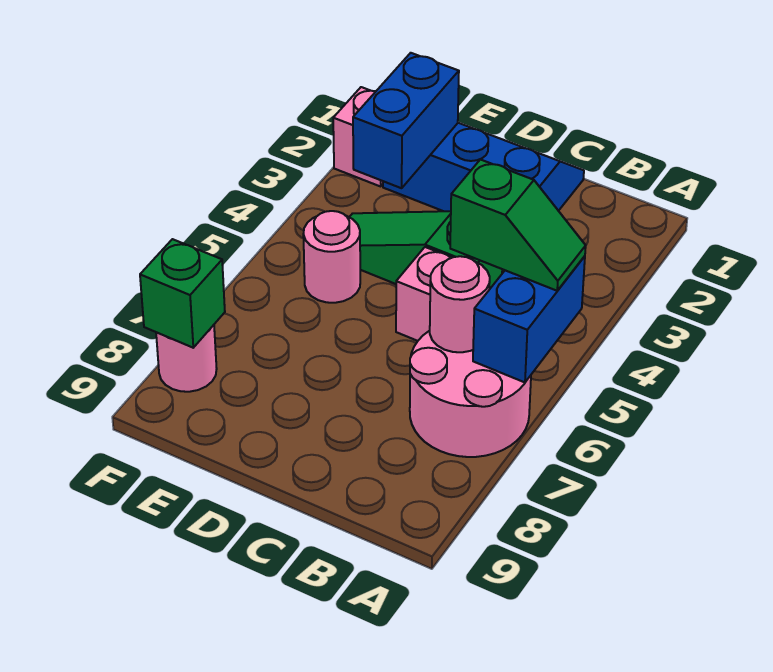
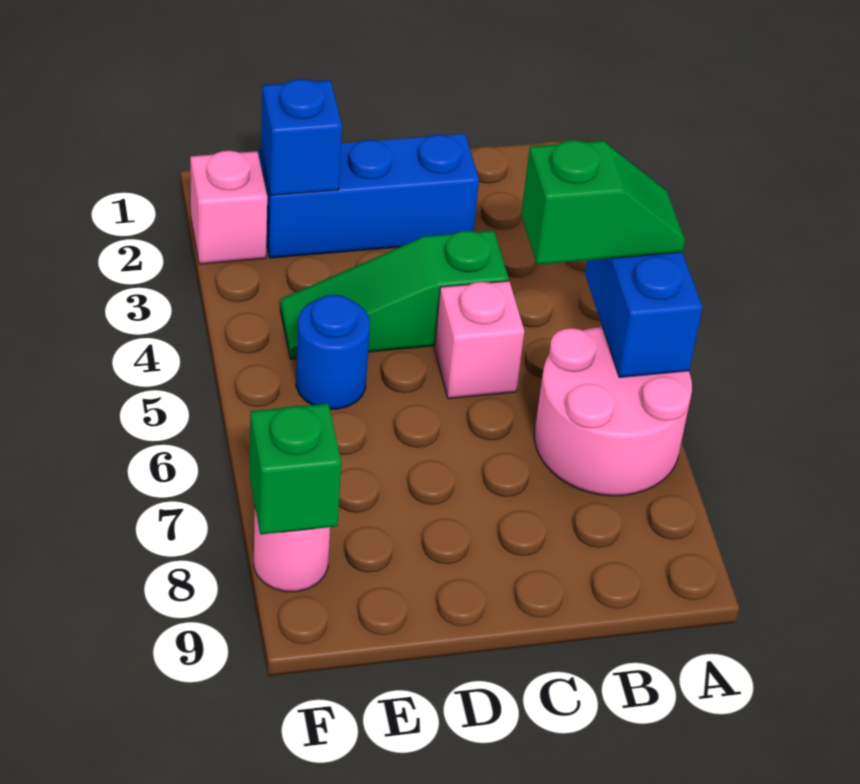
pink round brick B6 level 2 -> none
blue brick E2:E3 level 2 -> blue brick E2 level 2
pink round brick E5 level 1 -> blue round brick E5 level 1

